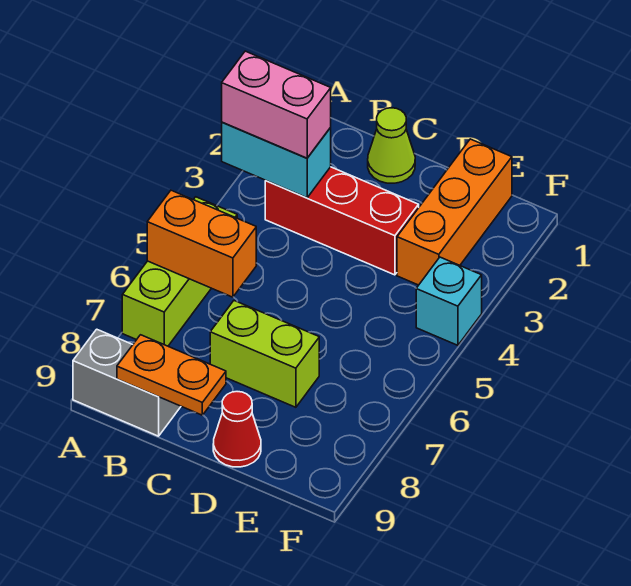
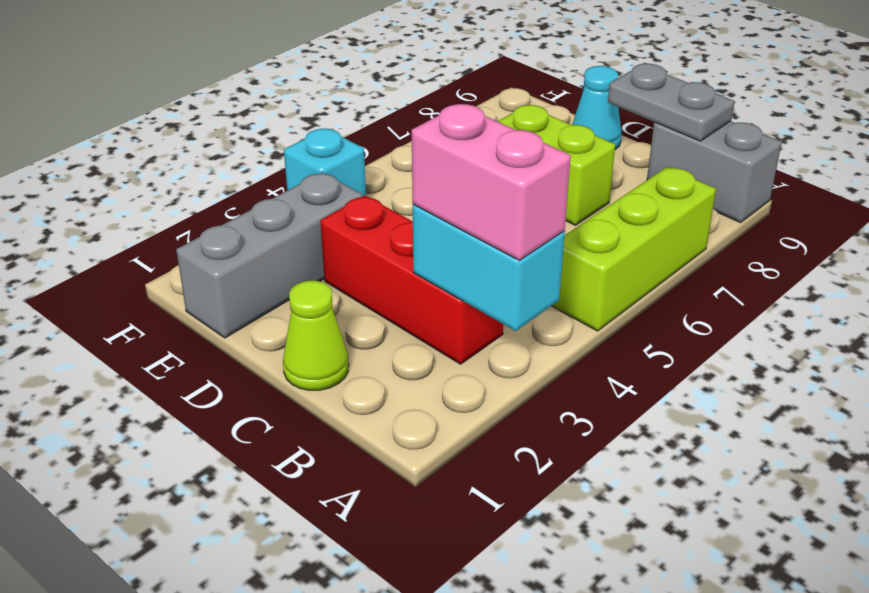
orange brick A6:B6 level 2 -> none
orange plate B9:C9 level 2 -> grey plate B9:C9 level 2
red cone D9 level 1 -> cyan cone D9 level 1
orange brick E1:E3 level 1 -> grey brick E1:E3 level 1

